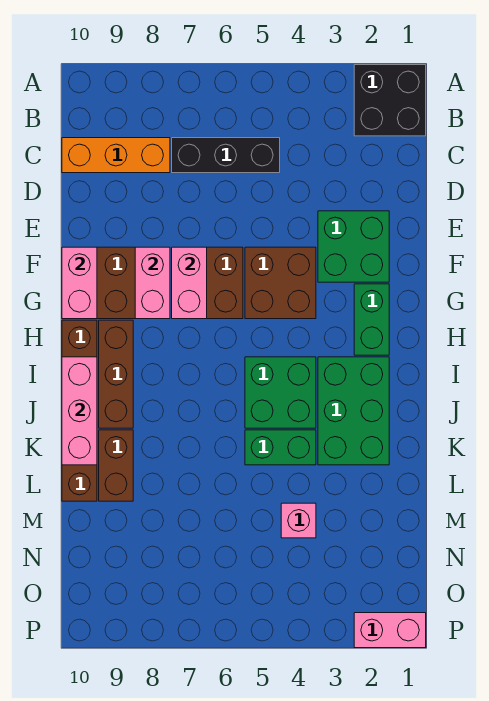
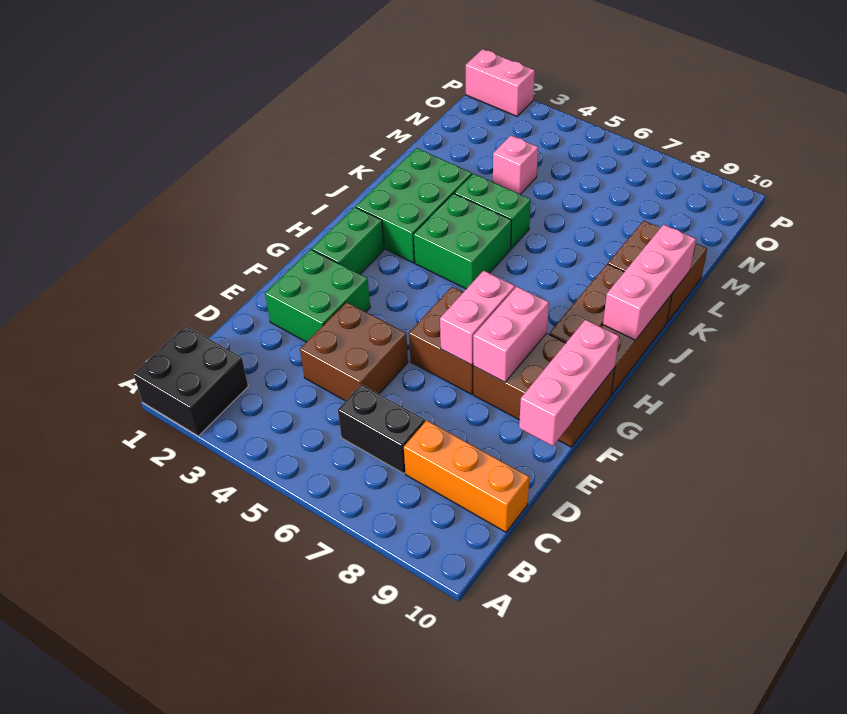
black brick C5:C7 level 1 -> black brick C6:C7 level 1
brown brick F4:G5 level 1 -> brown brick D4:E5 level 1
pink brick F10:G10 level 2 -> pink brick E10:G10 level 2

